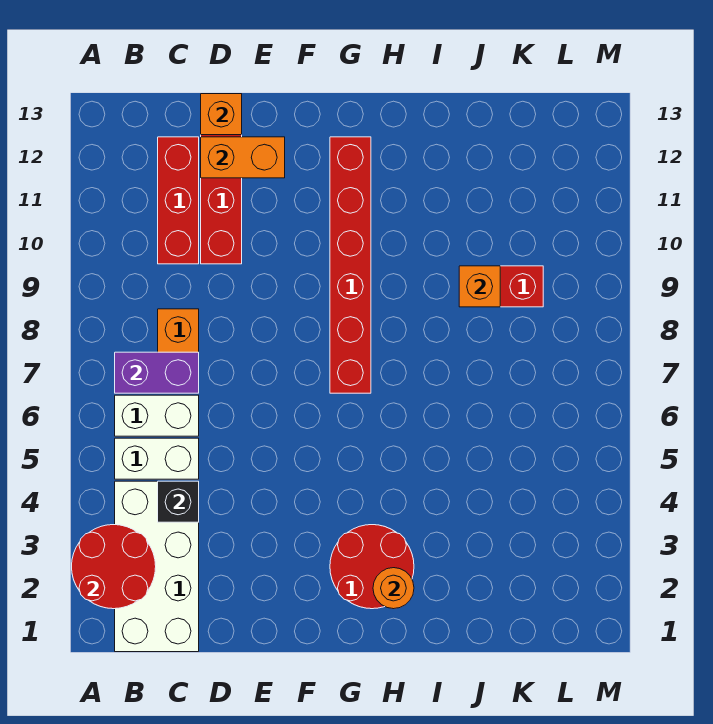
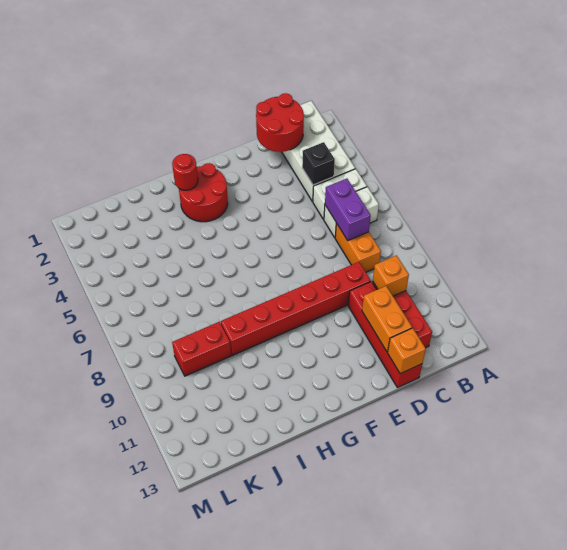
red round brick A2:B3 level 2 -> red round brick C1:D2 level 2
purple brick B7:C7 level 2 -> purple brick C6:C7 level 2
orange brick D12:E12 level 2 -> orange brick D11:D12 level 2
red brick G7:G12 level 1 -> red brick D9:I9 level 1
orange round brick H2 level 2 -> red round brick H2 level 2
orange brick J9 level 2 -> orange brick C10 level 2

